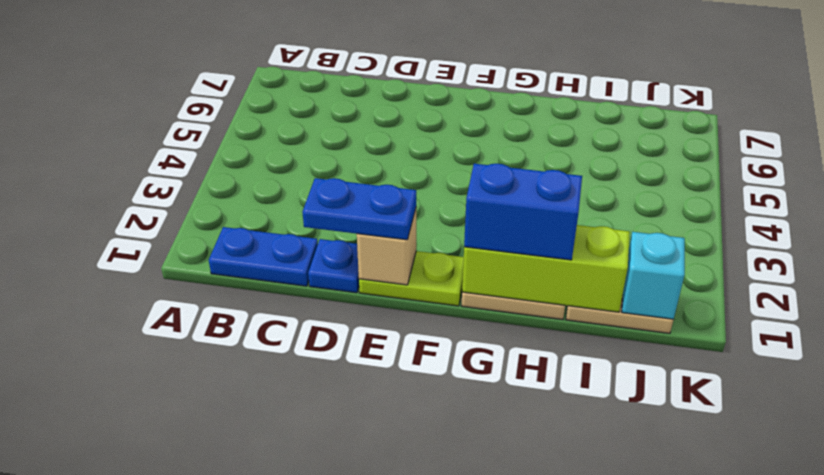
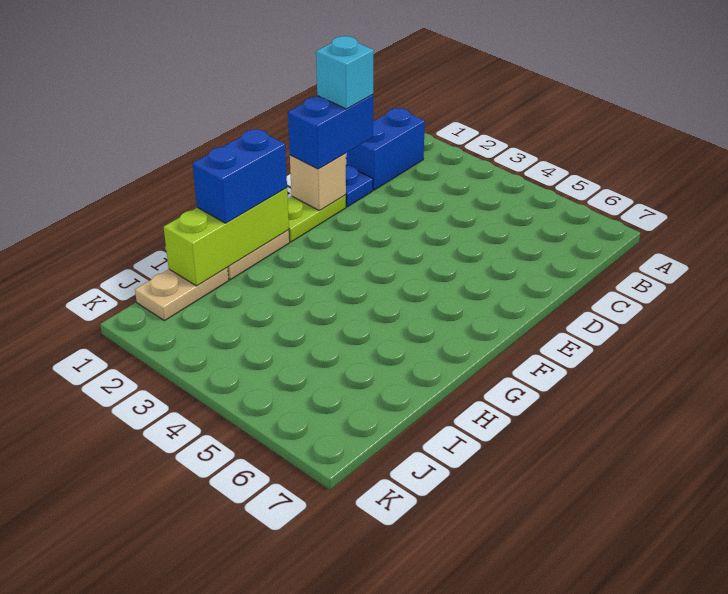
blue plate B1:C1 level 1 -> blue brick B1:C1 level 1
blue plate D1:E1 level 3 -> blue brick D1:E1 level 3
cyan brick J1 level 2 -> cyan brick D1 level 4

